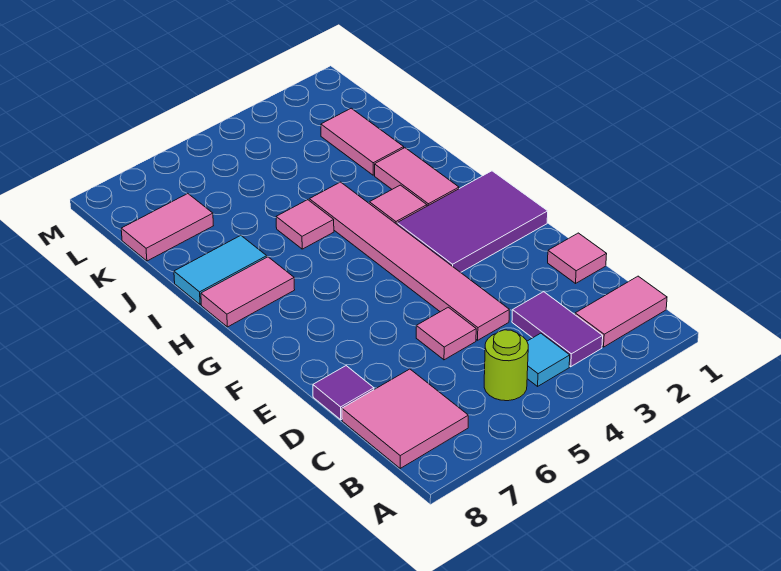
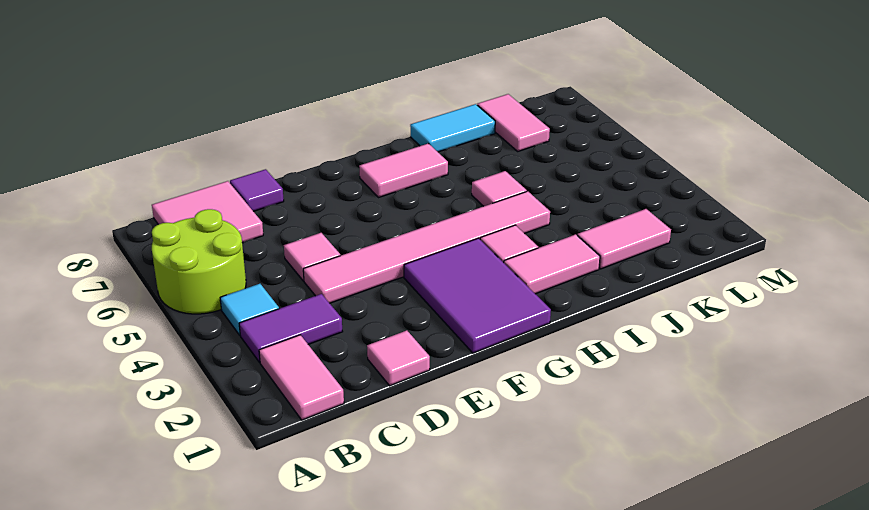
lime round brick B5 level 1 -> lime round brick A5:B6 level 1
pink tile H7:H8 level 1 -> pink tile G7:H7 level 1
cyan tile I7:I8 level 1 -> cyan tile I8:J8 level 1

